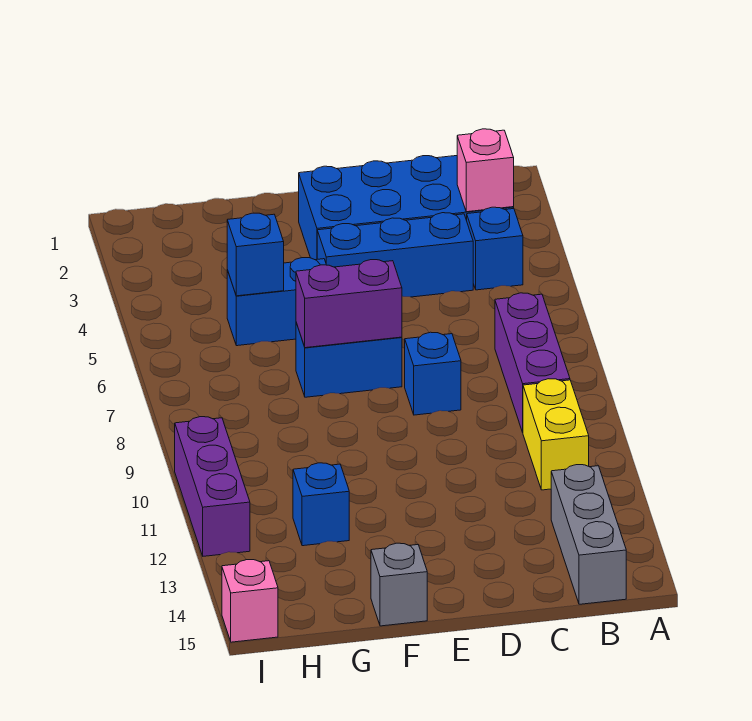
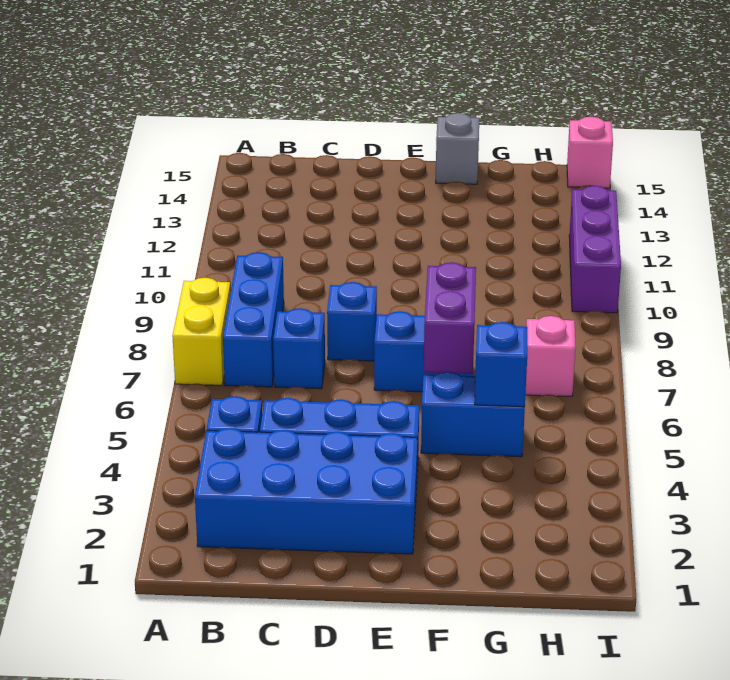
pink brick B3 level 2 -> pink brick H7 level 1
purple brick B7:B9 level 1 -> blue brick B7:B9 level 1
yellow brick B10:B11 level 1 -> yellow brick A7:A8 level 1
grey brick B13:B15 level 1 -> none
purple brick E7:F7 level 2 -> purple brick F6:F7 level 2
blue brick G12 level 1 -> blue brick C7 level 1

